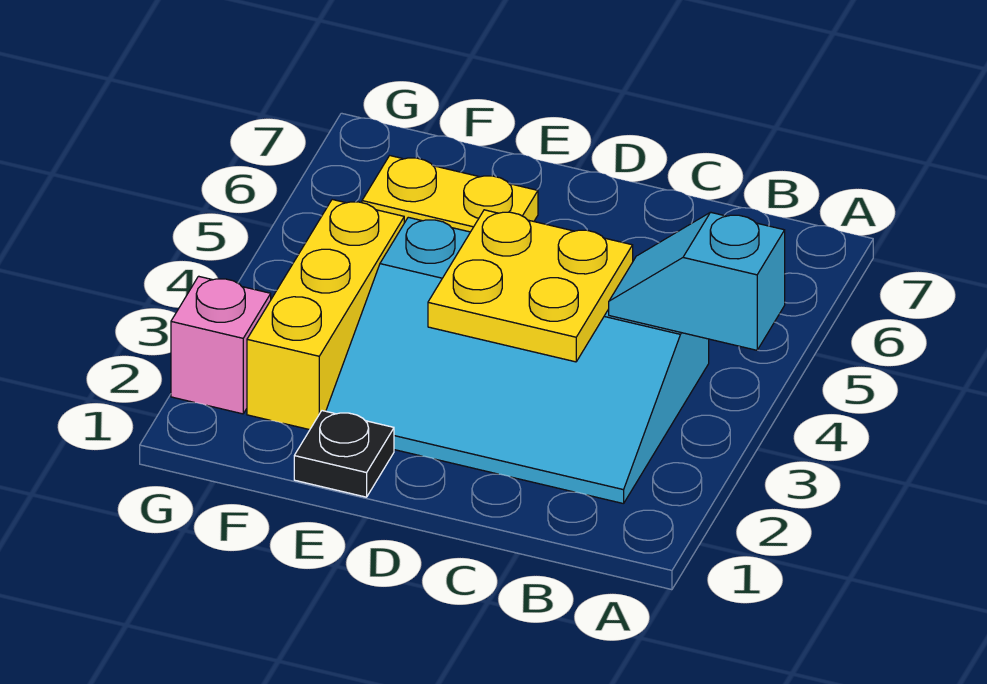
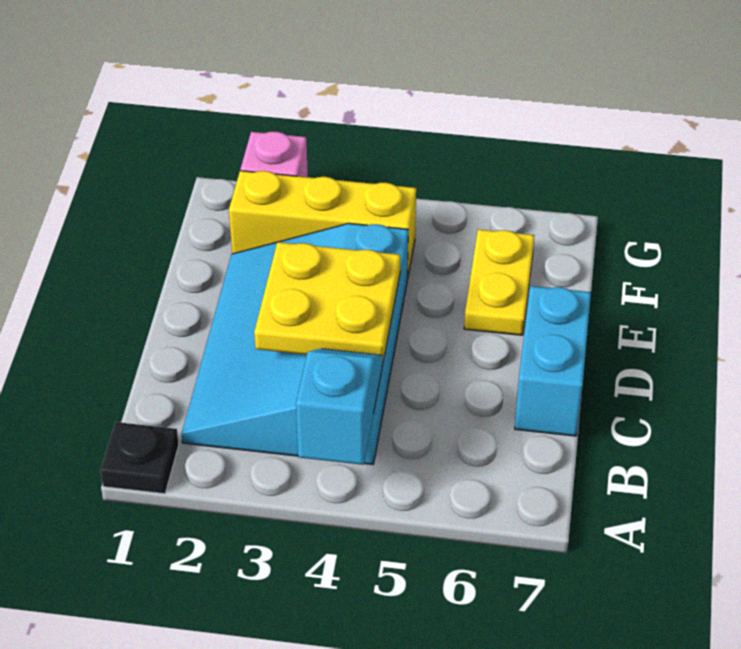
none -> cyan brick C7:D7 level 1
black plate E1 level 1 -> black plate A1 level 1

